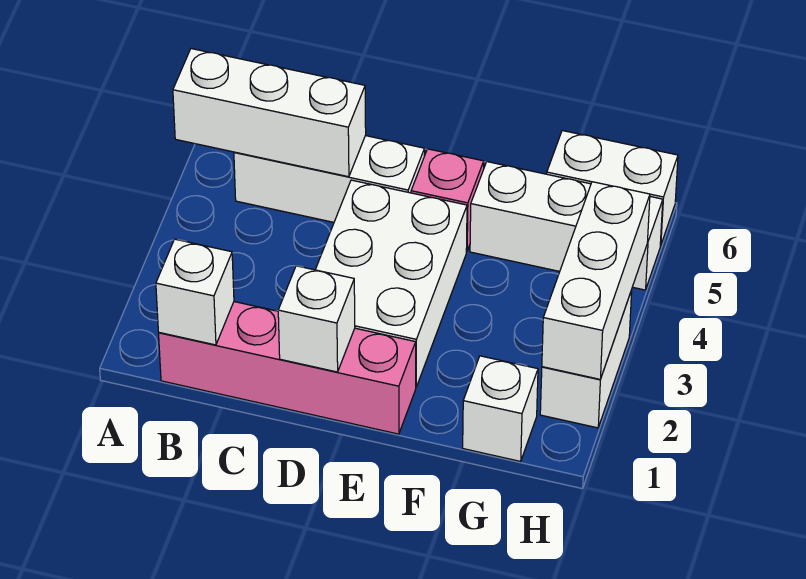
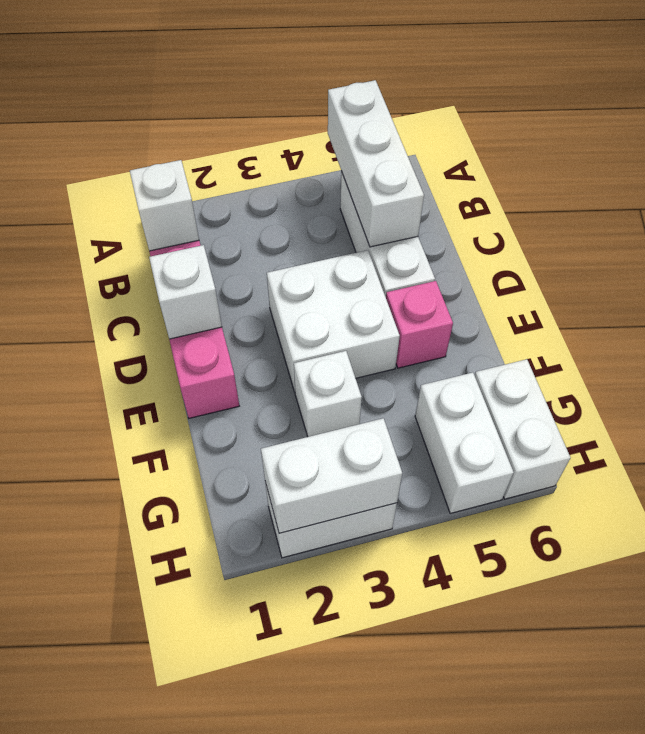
white brick D2:E4 level 1 -> white brick D3:E4 level 1
white brick F5:H5 level 1 -> white brick G5:H5 level 1
white brick G1 level 1 -> white brick F3 level 1
white brick H2:H4 level 2 -> white brick H2:H3 level 2

